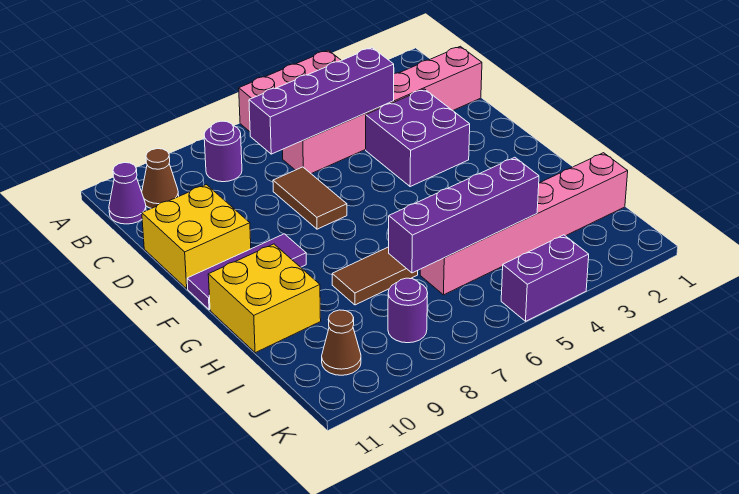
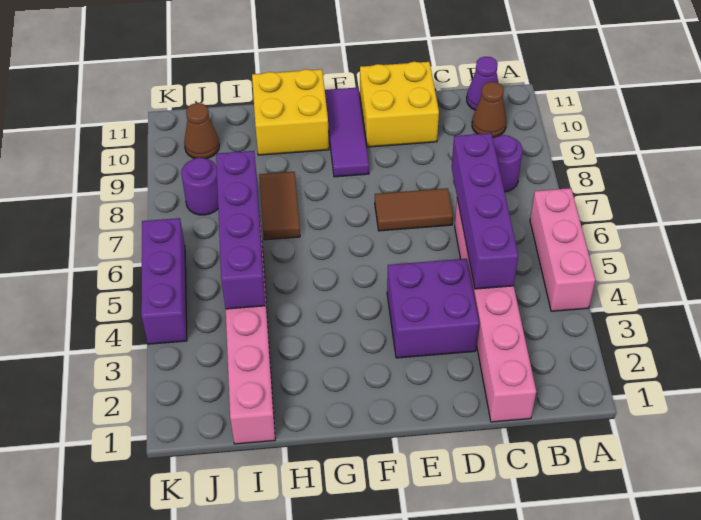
purple brick K4:K5 level 1 -> purple brick K4:K6 level 1

